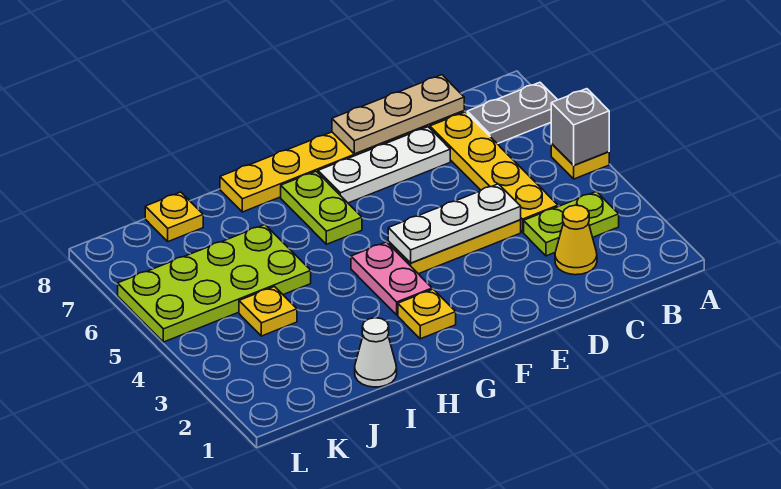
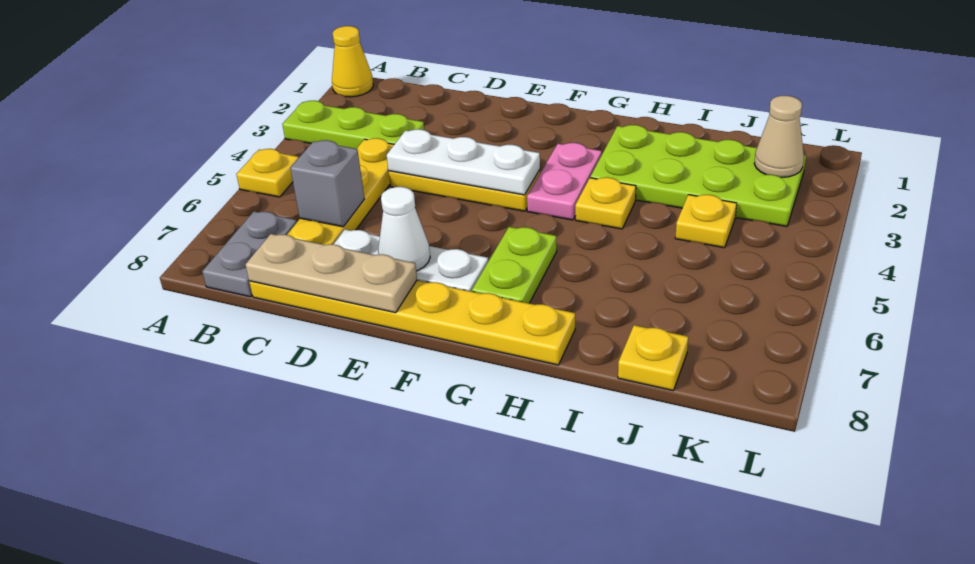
grey brick A5 level 2 -> grey brick C6 level 2
grey plate A7:B7 level 1 -> grey plate B7:B8 level 1
lime plate B3:C3 level 1 -> lime plate A3:C3 level 1
yellow cone C2 level 1 -> yellow cone A1 level 1
yellow plate G2 level 1 -> yellow plate H4 level 1
white cone I1 level 1 -> white cone E7 level 2
lime plate I5:L6 level 1 -> lime plate H2:K3 level 1
none -> tan cone K2 level 2

